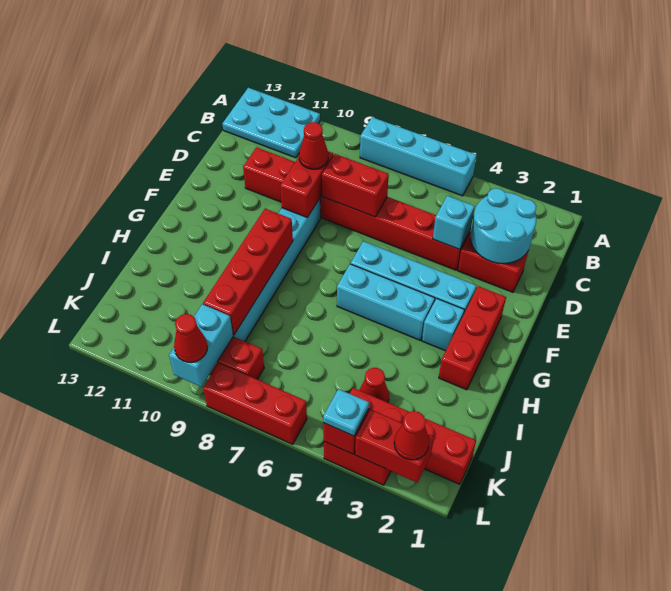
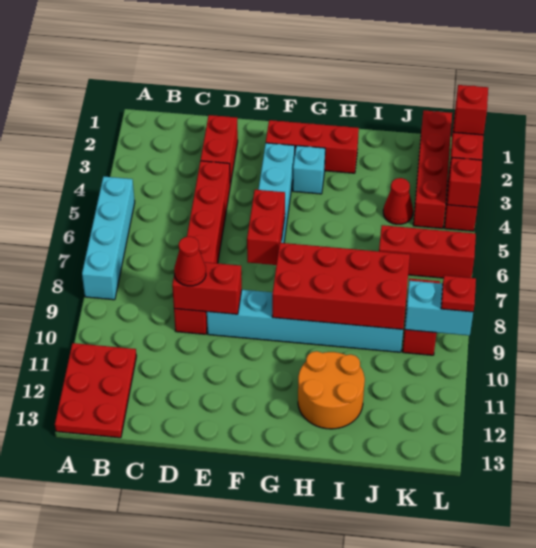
cyan plate A11:B13 level 1 -> red plate A11:B13 level 1
cyan round brick C2:D3 level 2 -> none
red brick D4:D11 level 1 -> red brick D4:D9 level 1
cyan brick D4 level 2 -> none
red brick D7:D8 level 2 -> red brick F6:F7 level 2
cyan brick G4:G6 level 1 -> none
red brick G9:J9 level 2 -> red brick G8:J9 level 2
none -> orange round brick H11:I12 level 1
red cone L2 level 3 -> red brick L2 level 3
cyan plate L4 level 3 -> none
red brick L6:L8 level 1 -> red brick J6:L6 level 1
red cone L9 level 3 -> red plate L9 level 3

